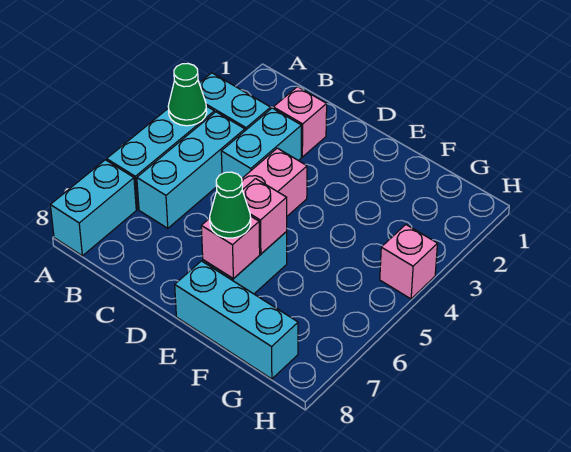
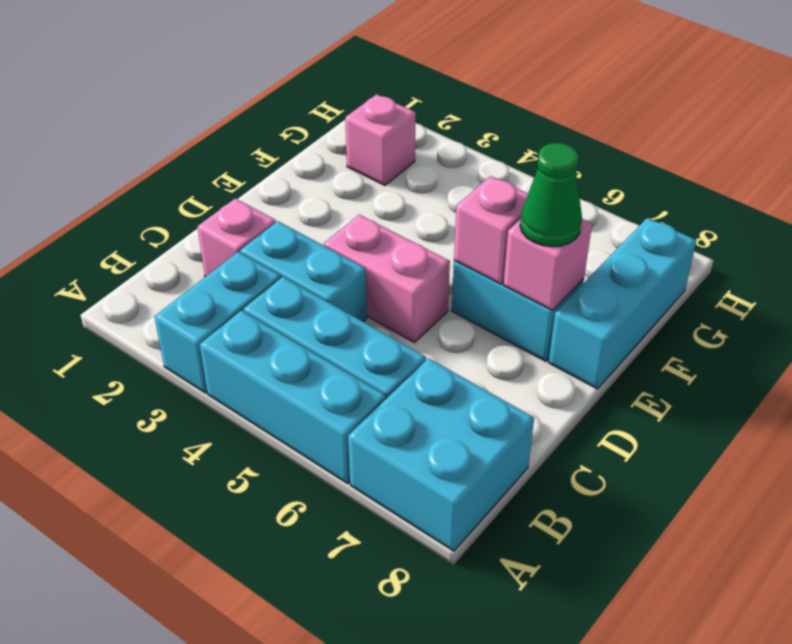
green cone A4 level 2 -> none
cyan brick A7:A8 level 1 -> cyan brick A7:B8 level 1
pink brick H4 level 1 -> pink brick G2 level 1

